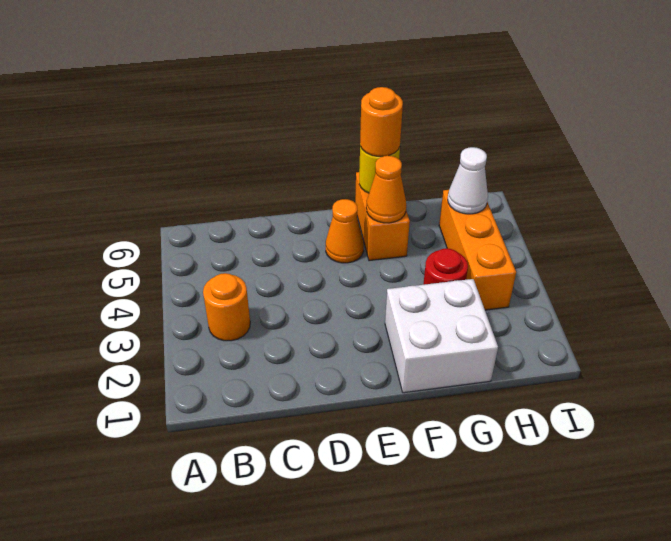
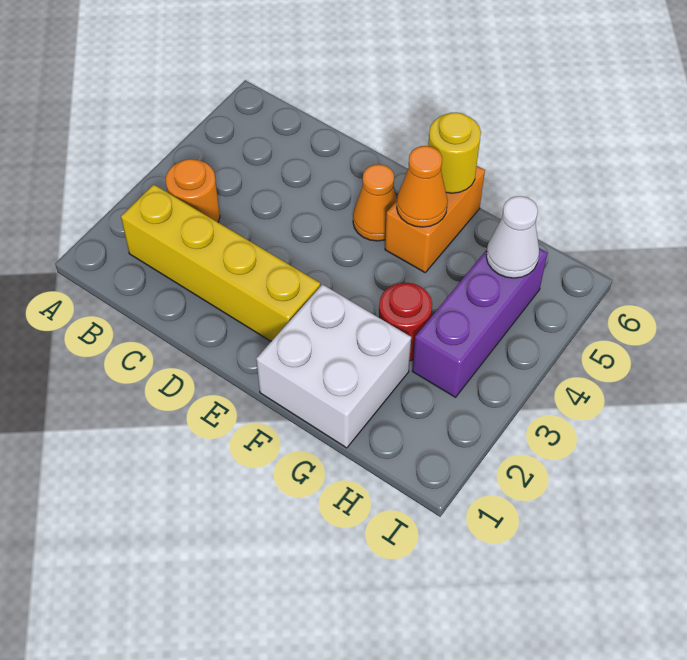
none -> yellow brick B2:E2 level 1
orange round brick F6 level 3 -> none
orange brick H3:H5 level 1 -> purple brick H3:H5 level 1

